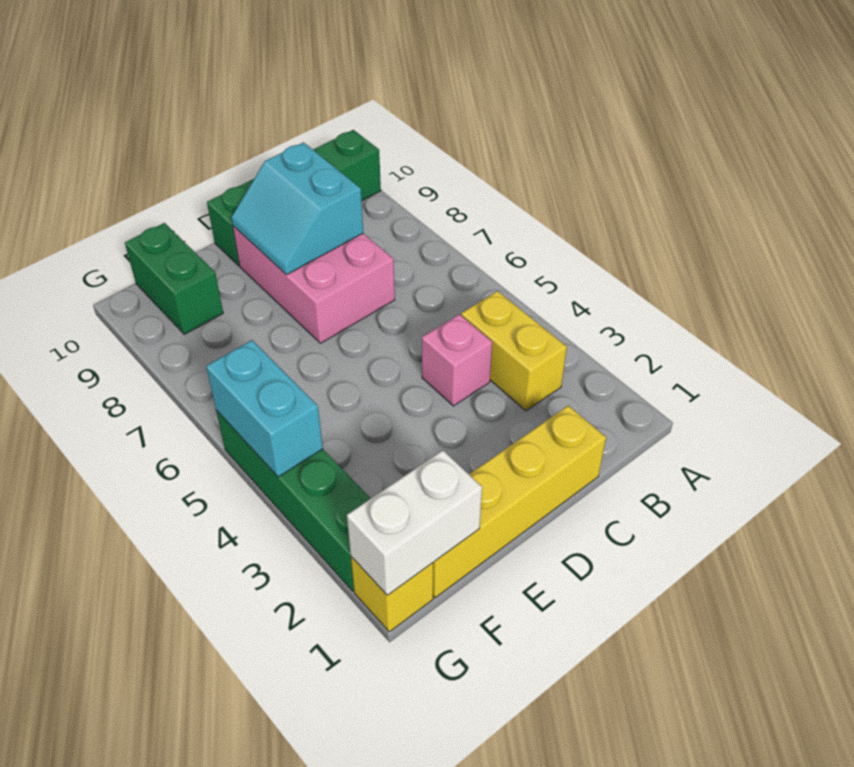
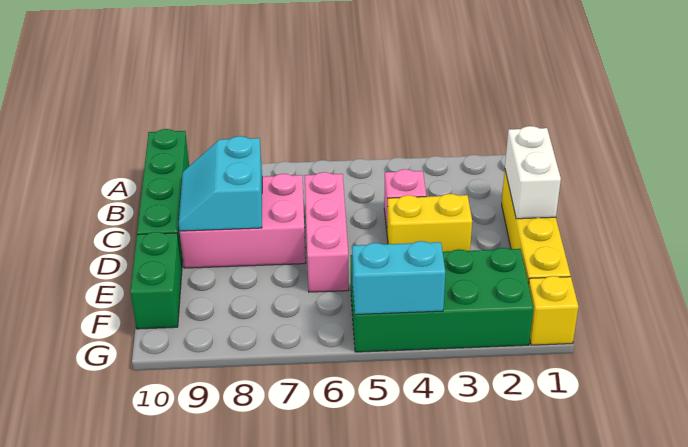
yellow brick B3:B4 level 1 -> yellow brick D3:D4 level 1
none -> pink brick C6:E6 level 1
cyan slope C8:D9 level 2 top C -> cyan slope C8:D9 level 2 top 8
white brick F1:G1 level 2 -> white brick C1:D1 level 2
green brick F9:F10 level 1 -> green brick E10:F10 level 1
green brick G2:G5 level 1 -> green brick F2:G5 level 1

